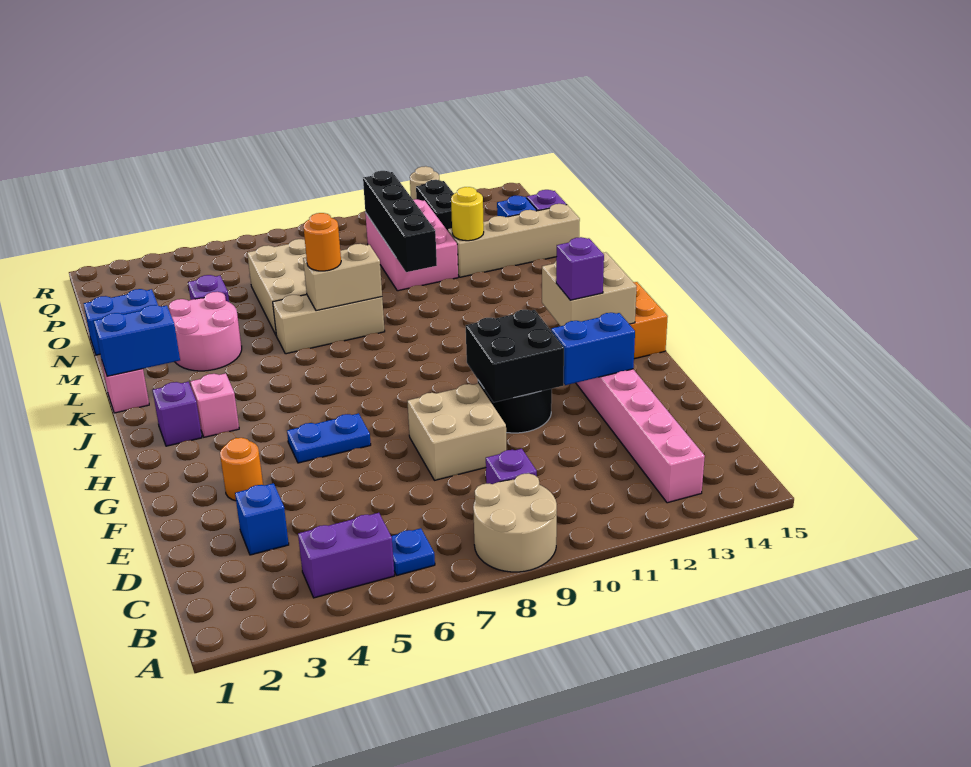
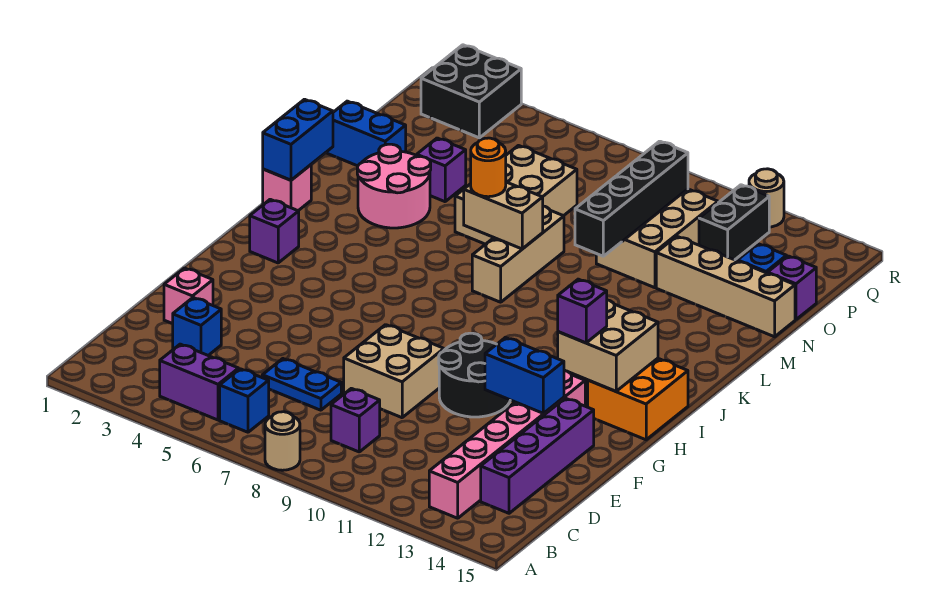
tan round brick A8:B9 level 1 -> tan round brick A8 level 1
blue plate B6 level 1 -> blue brick B6 level 1
none -> purple brick C14:F14 level 1
orange round brick F3 level 1 -> none
black brick F10:G11 level 2 -> black brick Q2:R3 level 1
blue plate G5:G6 level 1 -> blue plate D6:D7 level 1
pink brick I3 level 1 -> pink brick E2 level 1
blue brick K1:K2 level 2 -> blue brick K1:L1 level 2
tan brick L6:L8 level 1 -> tan brick K8:M8 level 1
pink brick N10:P11 level 1 -> tan brick N10:P11 level 1
yellow round brick N12 level 2 -> none

